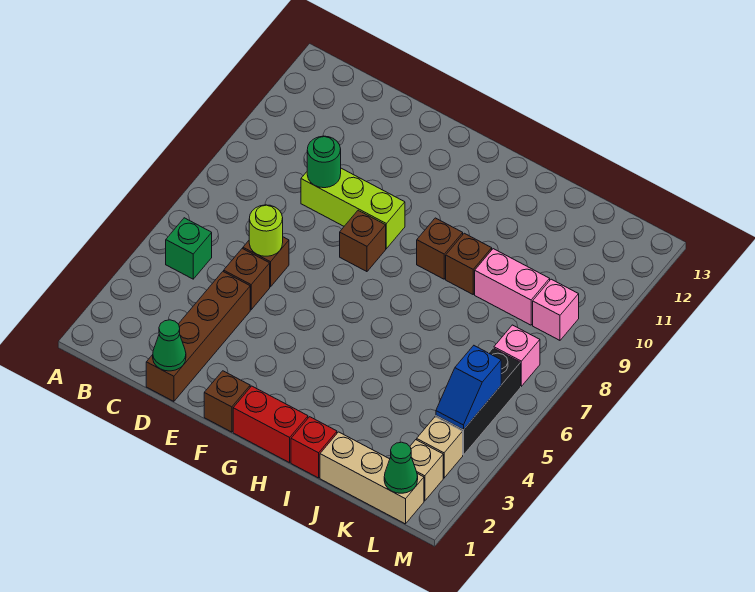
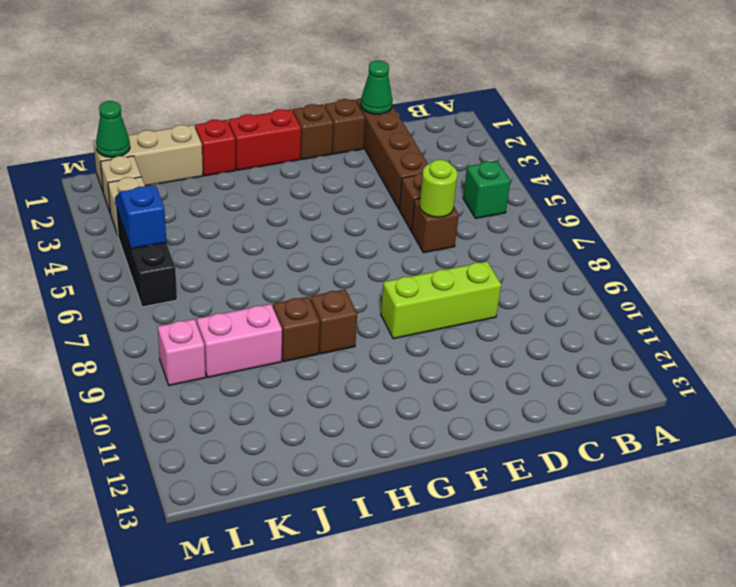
green round brick D9 level 2 -> none
brown brick F8 level 1 -> brown brick E1 level 1
pink brick L7 level 1 -> none

